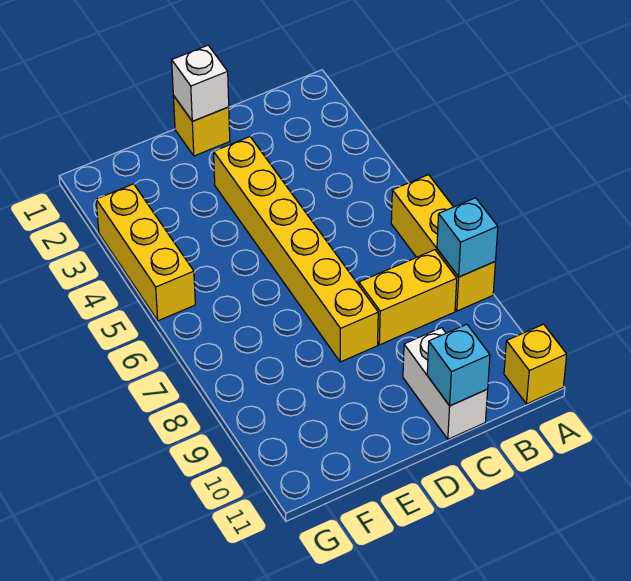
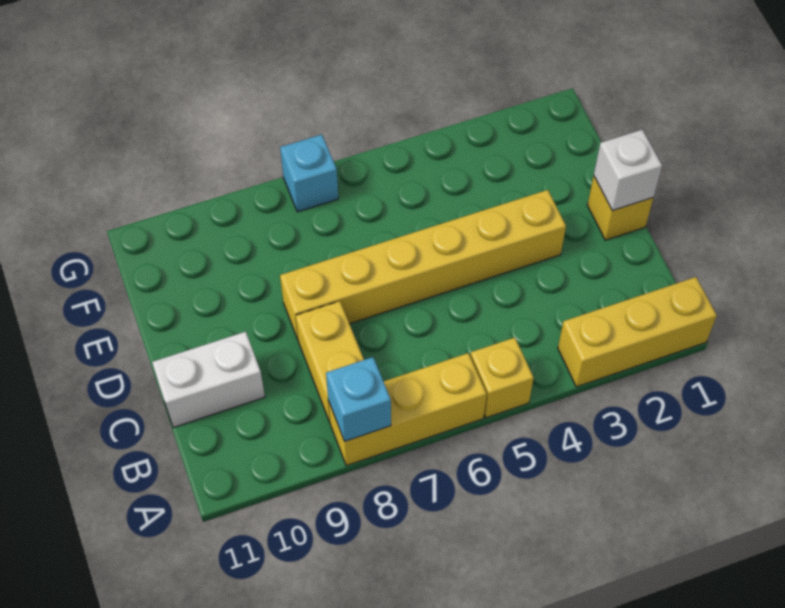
yellow brick A11 level 1 -> yellow brick A5 level 1
cyan brick C11 level 2 -> cyan brick G7 level 1
yellow brick G3:G5 level 1 -> yellow brick A1:A3 level 1

